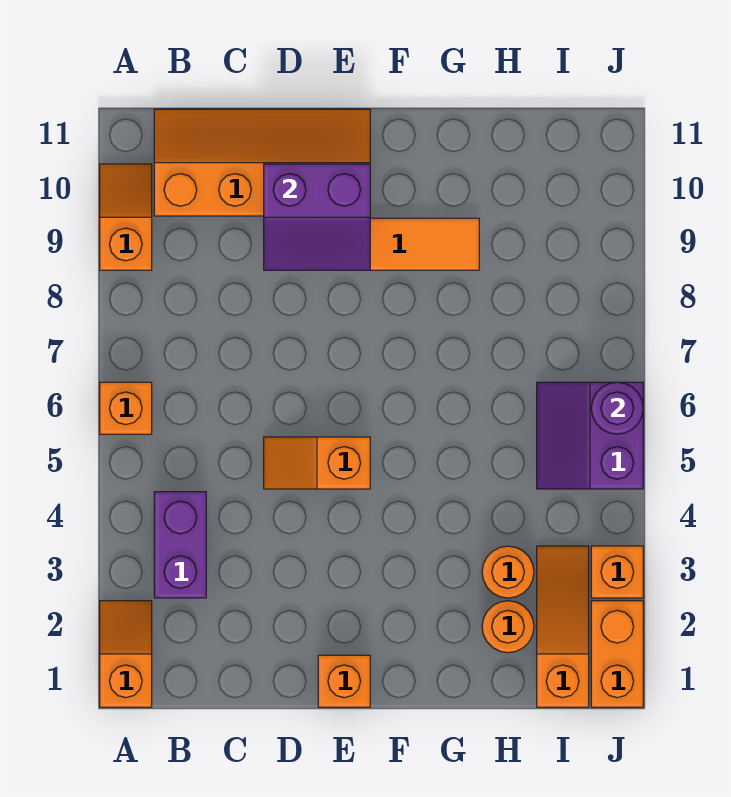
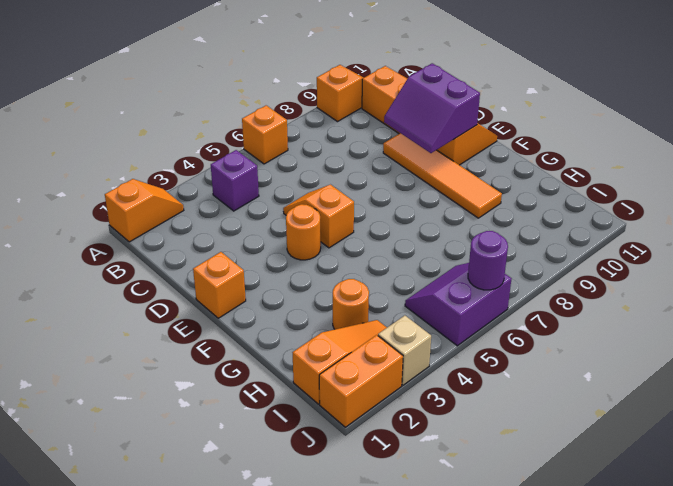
purple brick B3:B4 level 1 -> purple brick B4 level 1
orange round brick H2 level 1 -> orange round brick E4 level 1
orange brick J3 level 1 -> tan brick J3 level 1

